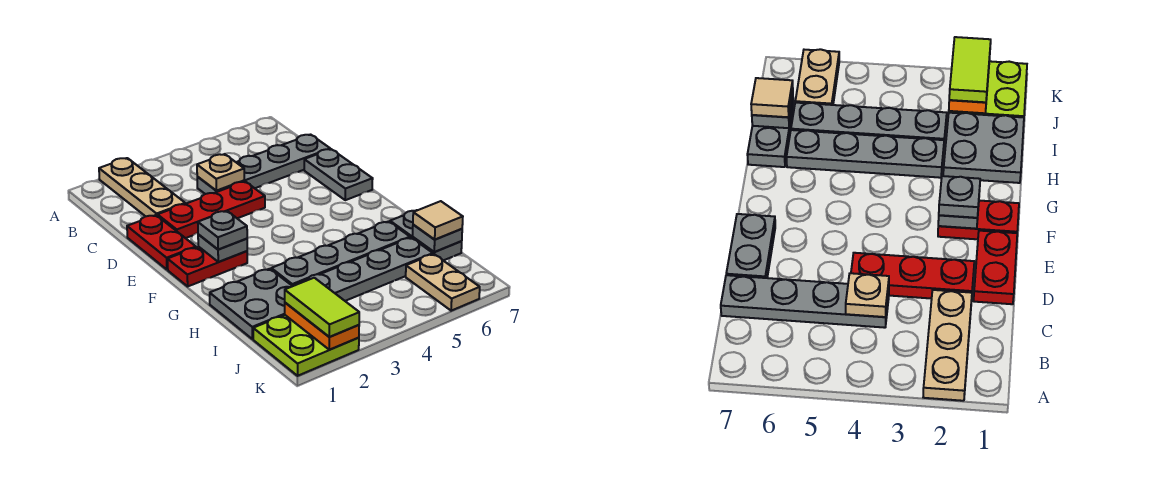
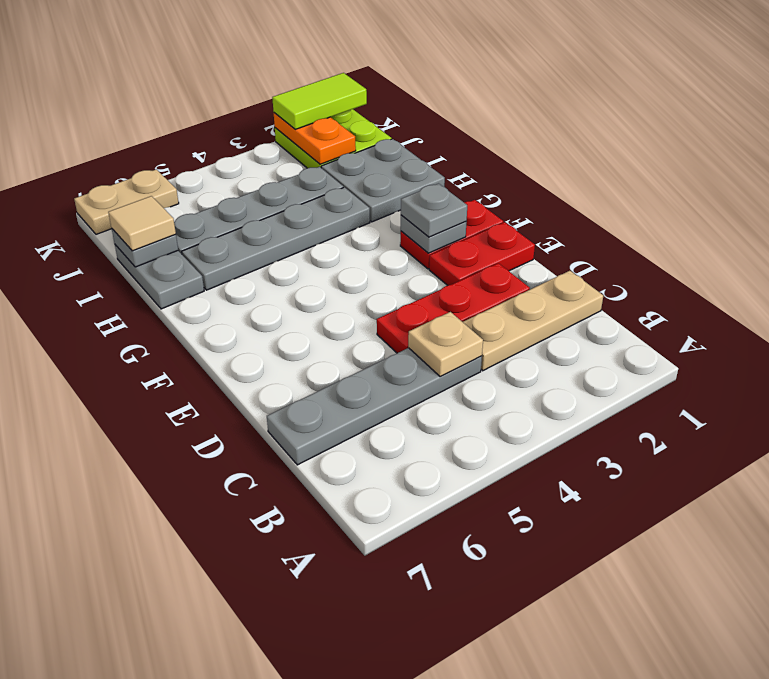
tan plate A2:C2 level 1 -> tan plate C1:C3 level 1
red plate D1:E1 level 1 -> red plate E1:E2 level 1
grey plate D7:E7 level 1 -> none
lime tile J2:K2 level 3 -> lime tile K1:K2 level 3
tan plate J6:K6 level 1 -> tan plate K6:K7 level 1

